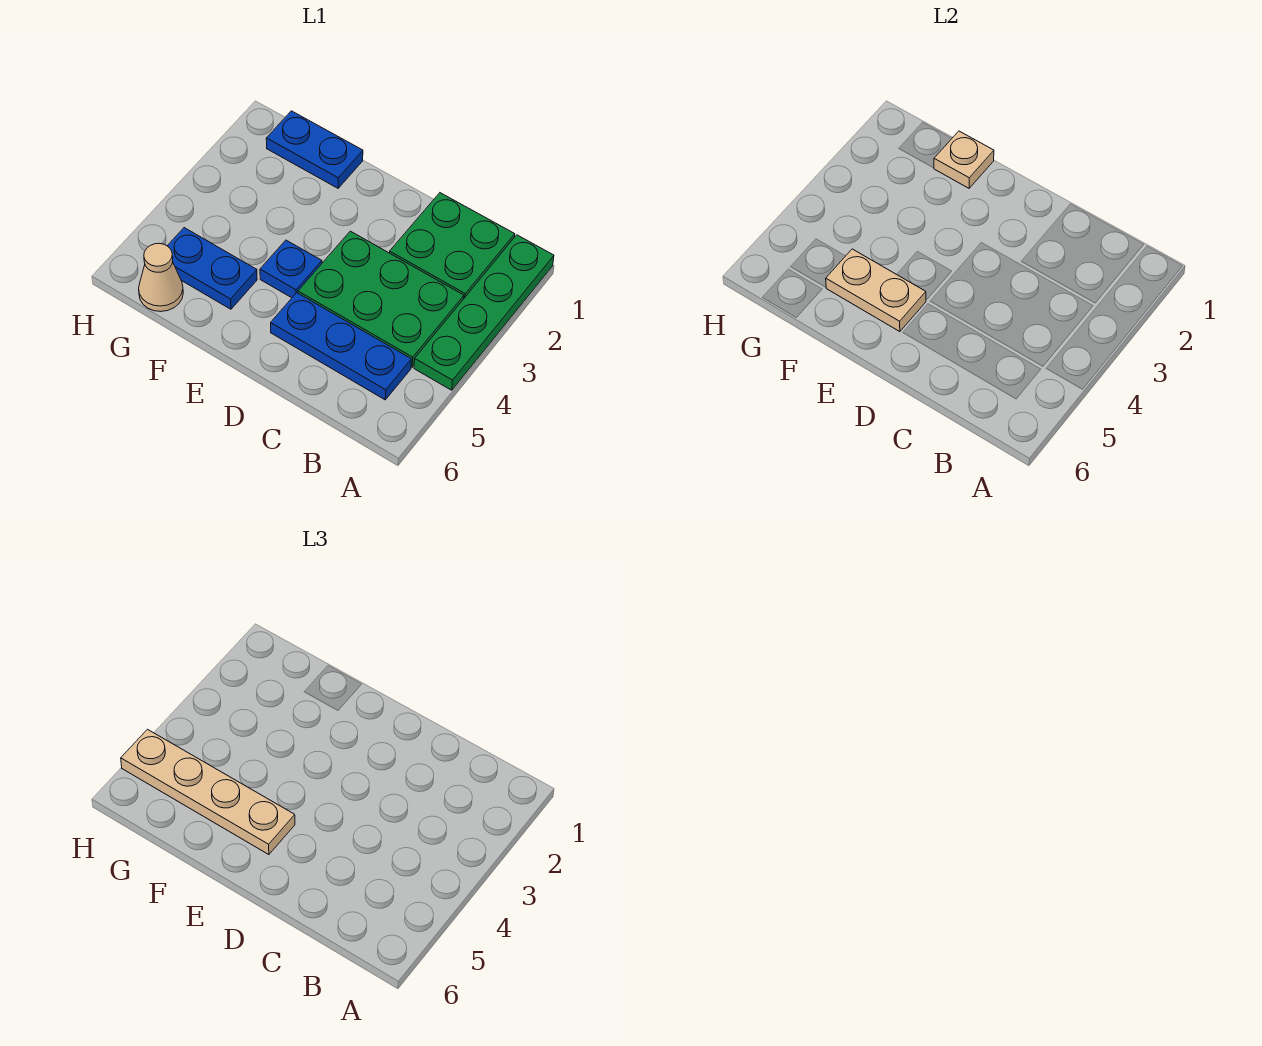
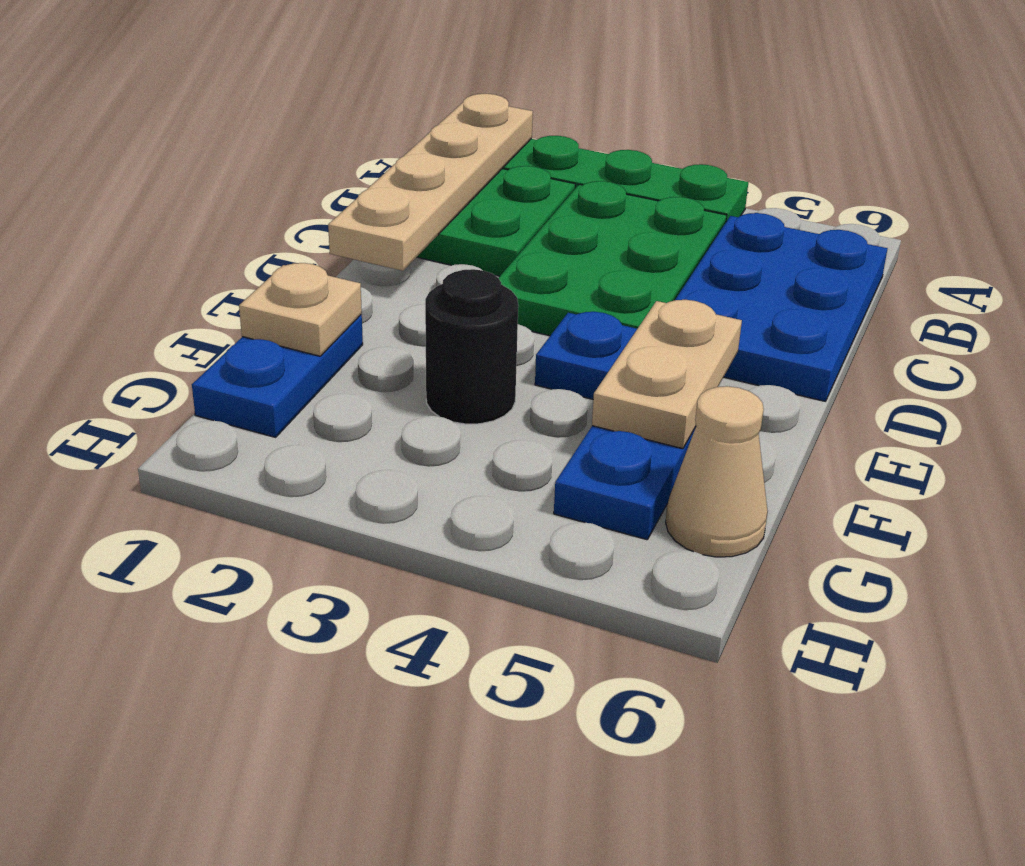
blue plate B5:D5 level 1 -> blue plate B5:D6 level 1
tan plate E5:H5 level 3 -> tan plate A1:D1 level 2
none -> black round brick F3 level 1

